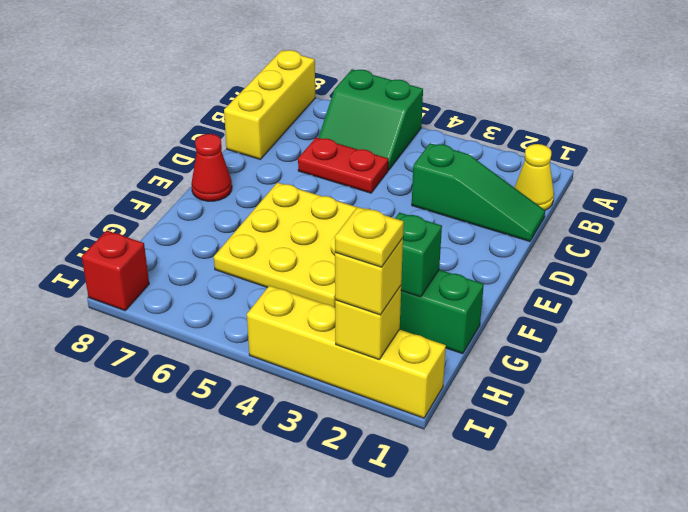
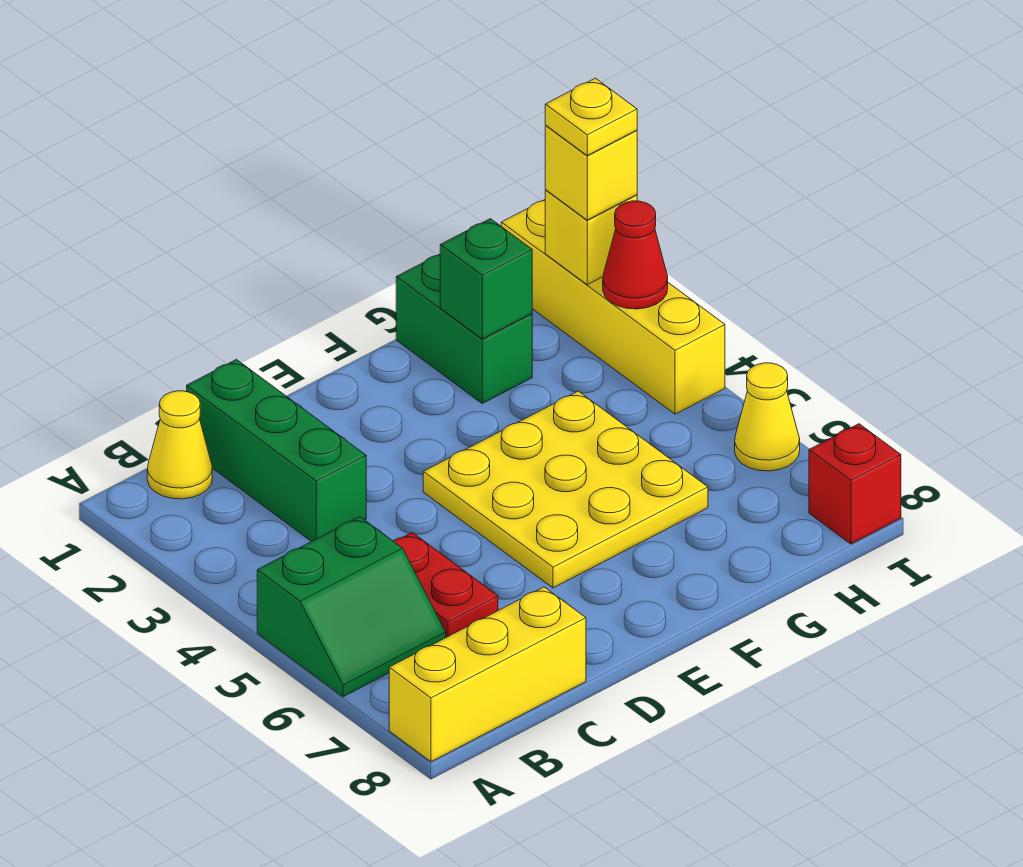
green slope A5:B6 level 1 top A -> green slope A5:B6 level 1 top 5
green slope C1:C3 level 1 top 3 -> green brick C1:C3 level 1
red cone E8 level 1 -> red cone I3 level 2
none -> yellow cone I6 level 1

